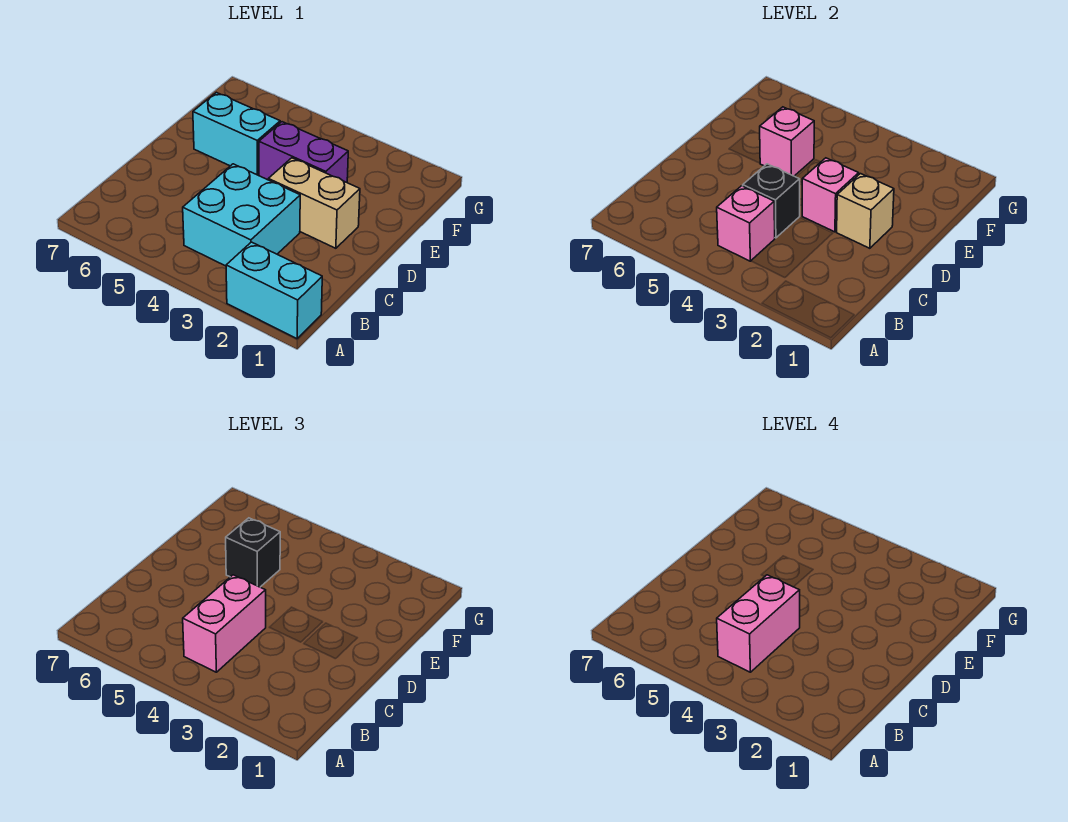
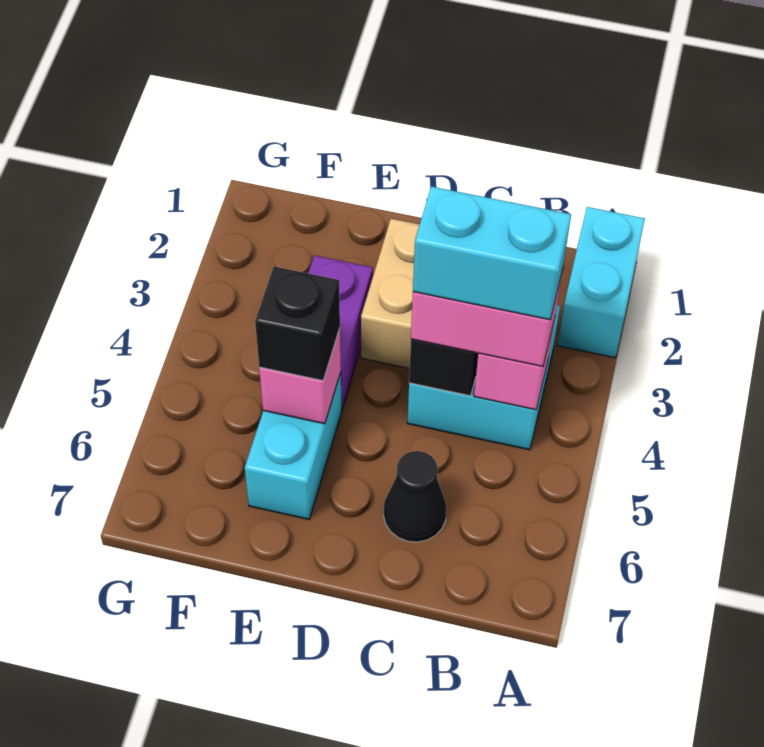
pink brick B4:C4 level 4 -> cyan brick B4:C4 level 4
none -> black cone C6 level 1
tan brick D2 level 2 -> none
pink brick D3 level 2 -> none

